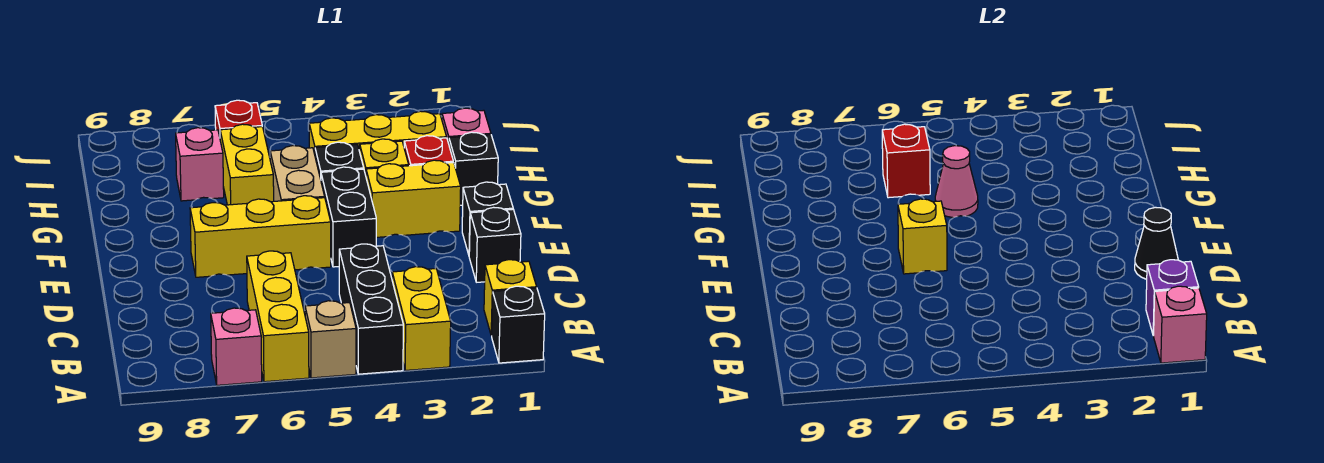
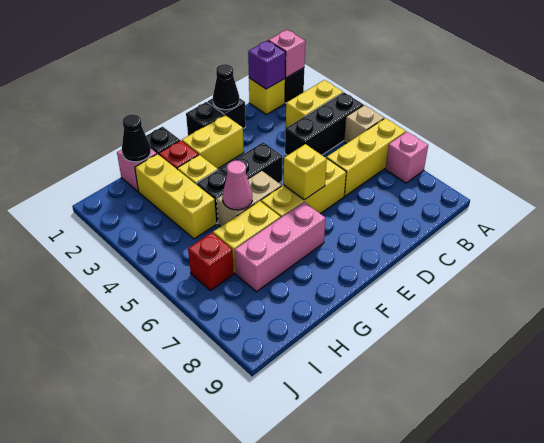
yellow brick E5:E7 level 1 -> yellow brick D6:F6 level 1
yellow brick F2:F3 level 1 -> yellow brick E2:F2 level 1
none -> black cone H1 level 2
red brick H6 level 2 -> none
pink brick H7 level 1 -> pink brick F7:H7 level 1

